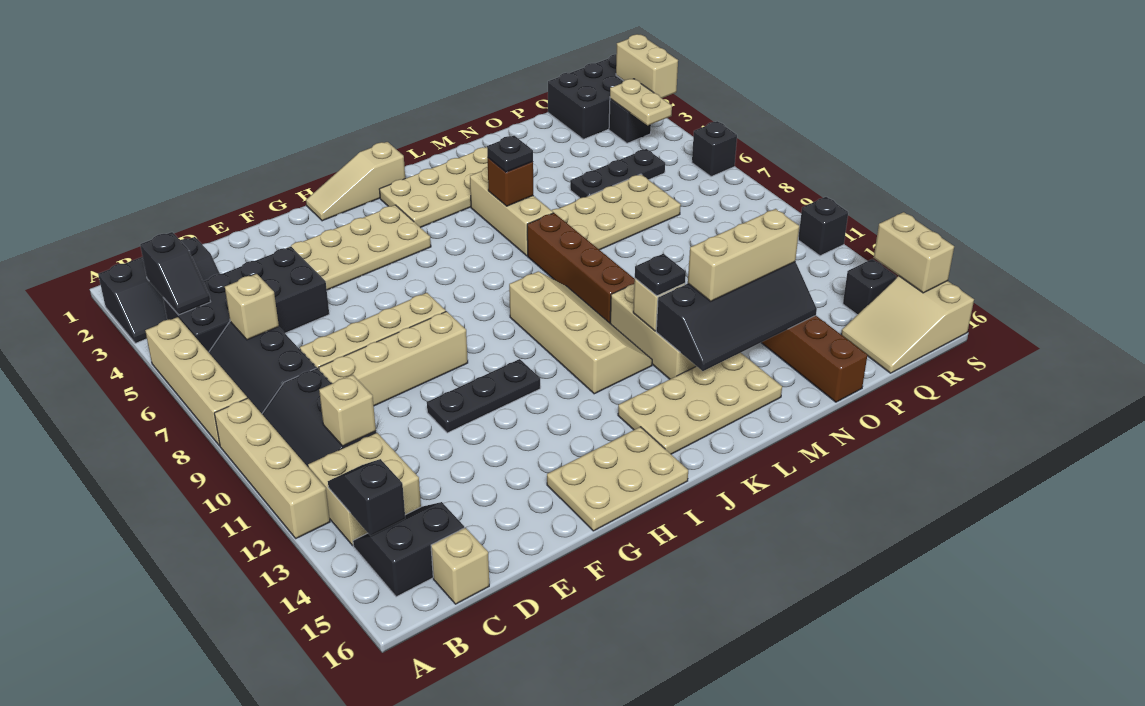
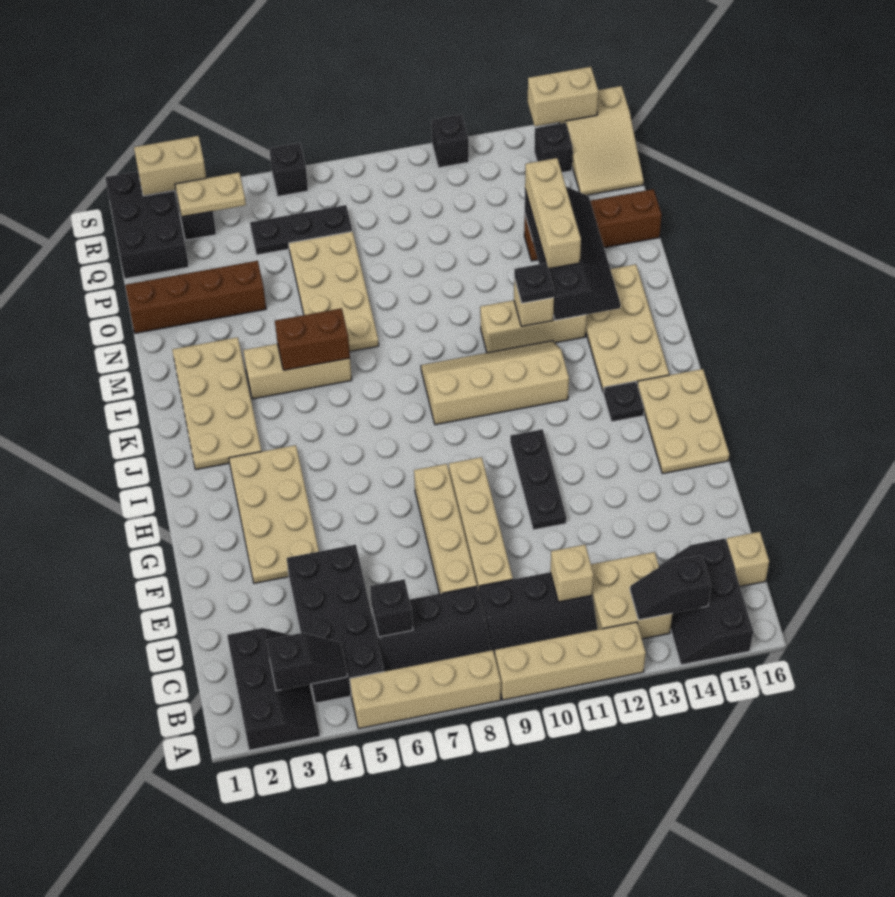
black slope B14:C15 level 1 top 15 -> black slope A14:C15 level 1 top 15
tan brick C6 level 2 -> black brick C6 level 2
tan slope H1:J1 level 1 top J -> none
brown brick L5 level 2 -> brown brick L5:L6 level 2
black plate L5 level 3 -> black plate I14 level 1
brown brick L7:L10 level 1 -> brown brick O1:O4 level 1
black plate O5:Q5 level 1 -> black plate Q5:Q7 level 1

